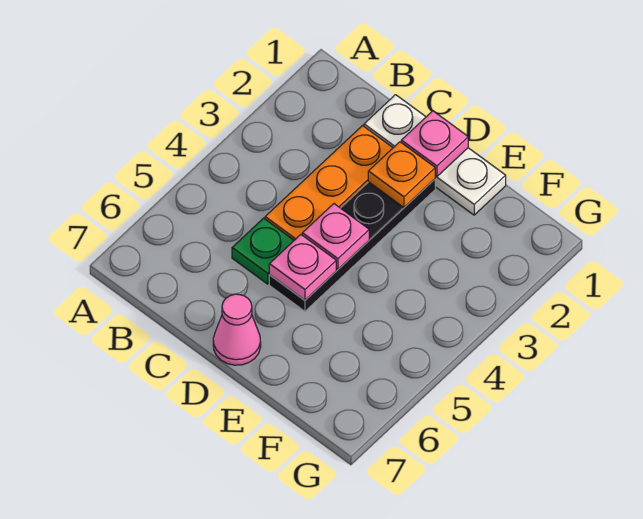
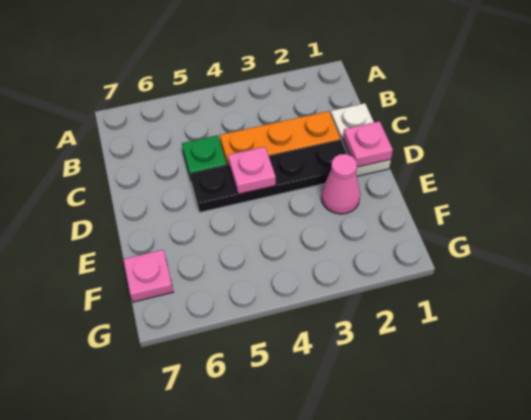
white plate C1:E1 level 1 -> white plate C1:D1 level 1
orange plate D2 level 2 -> none
pink plate D5 level 2 -> pink plate F7 level 1
pink cone D7 level 1 -> pink cone E2 level 1

